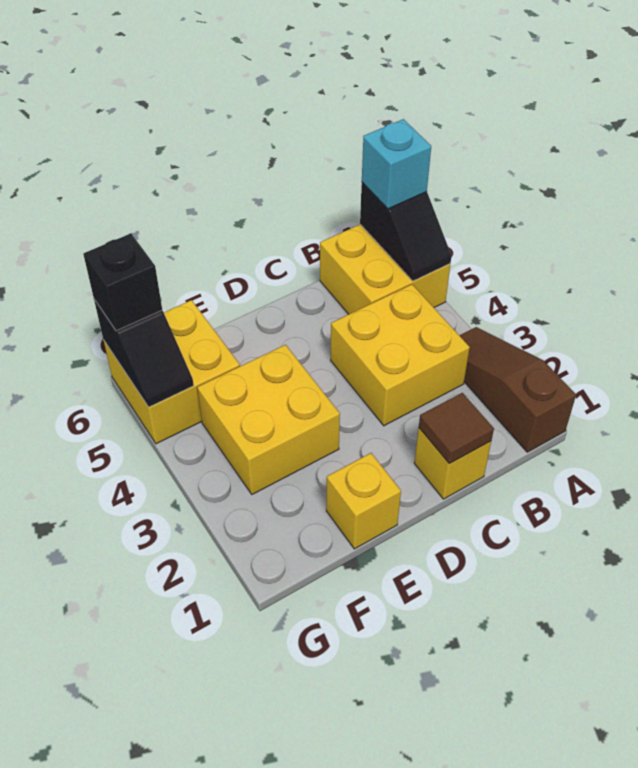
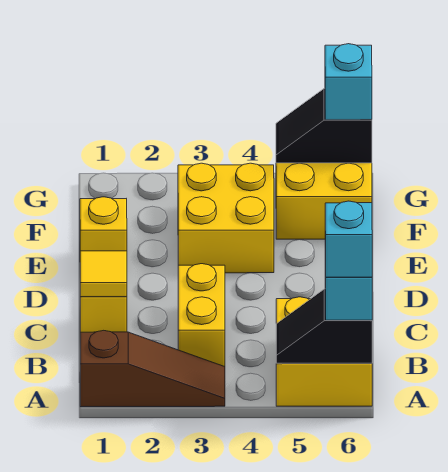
none -> cyan brick A6 level 4
yellow brick B3:C4 level 1 -> yellow brick B3:C3 level 1
brown tile C1 level 2 -> yellow tile C1 level 2
black brick G6 level 3 -> cyan brick G6 level 3

